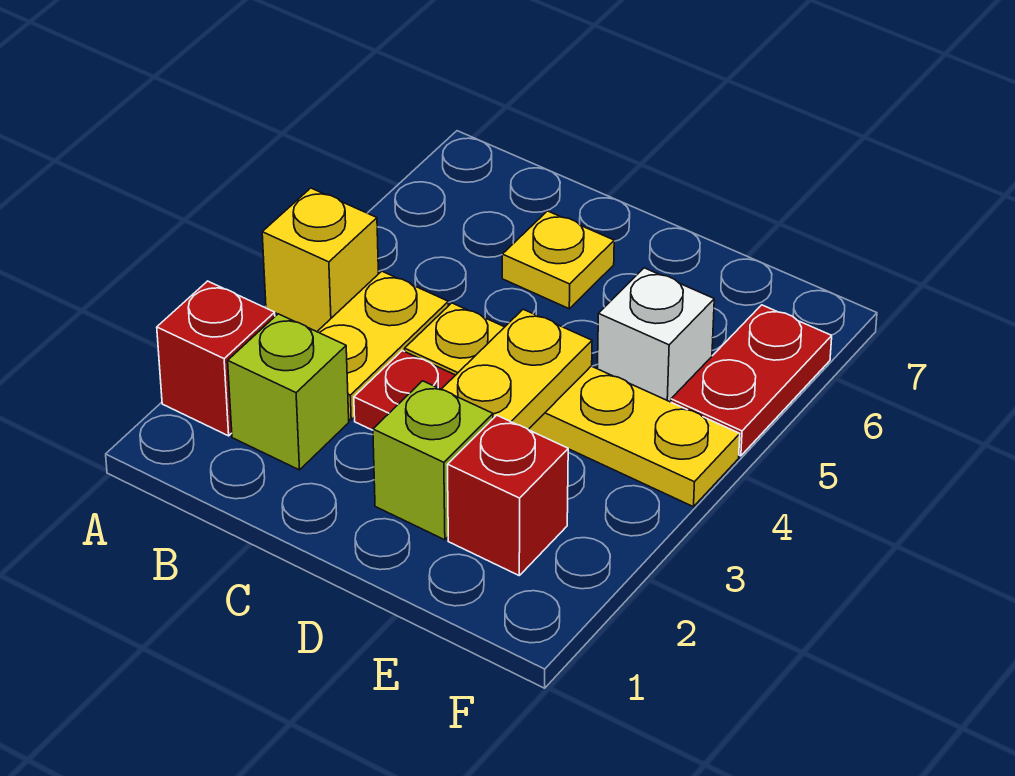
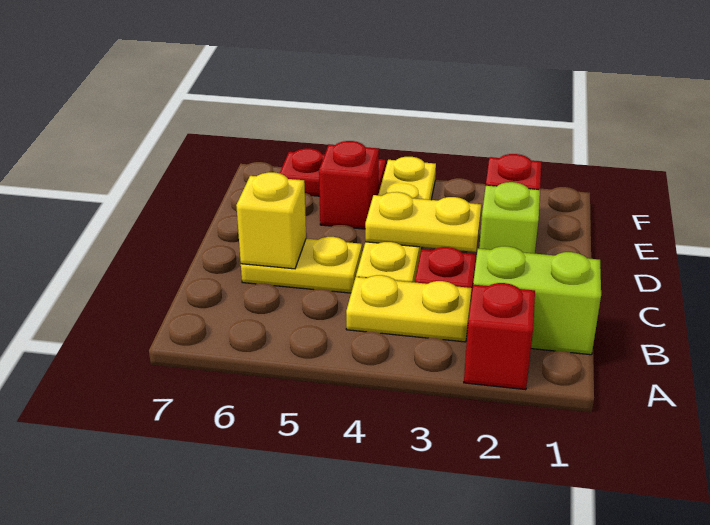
yellow brick A4 level 1 -> yellow brick C6 level 2
lime brick B2 level 1 -> lime brick B1:B2 level 1
yellow plate C6 level 1 -> yellow plate C5:C6 level 1
white brick E5 level 1 -> red brick E5 level 1

